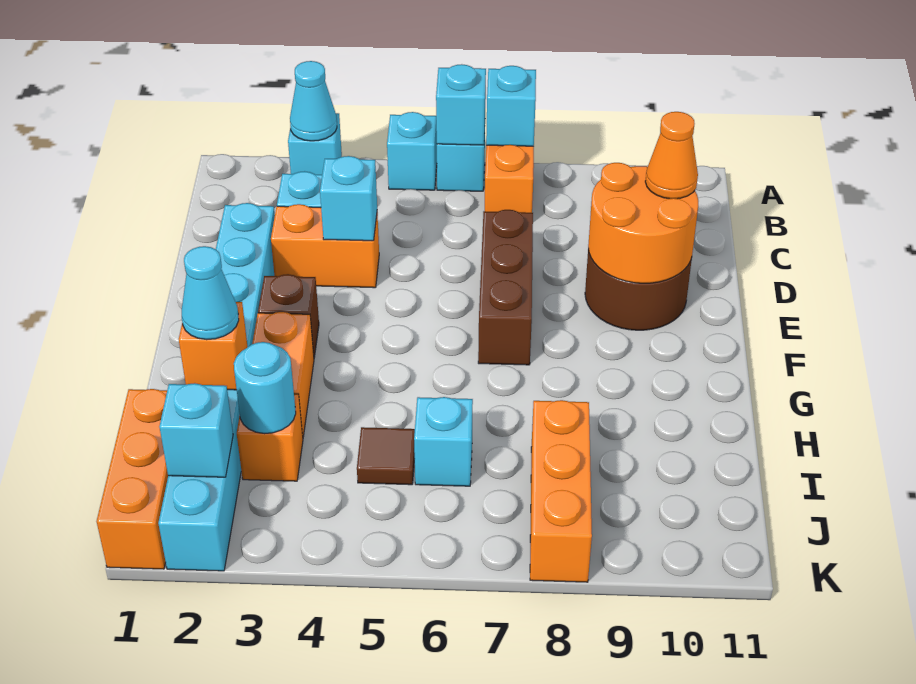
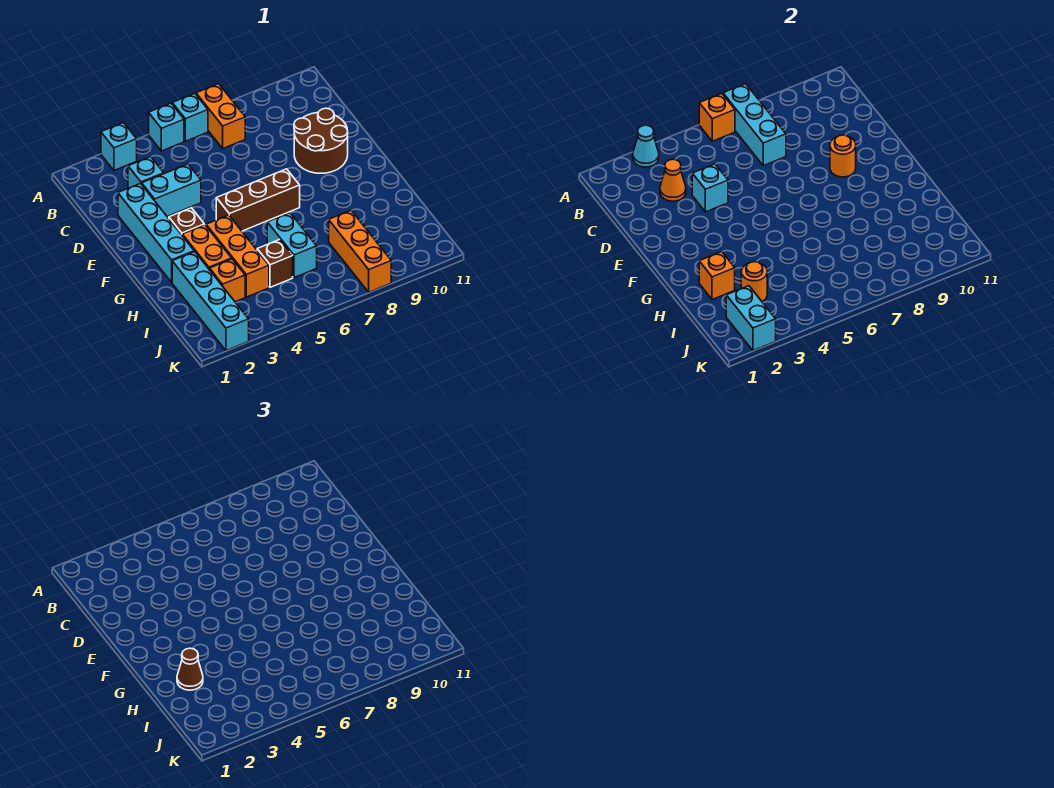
cyan brick A6 level 2 -> orange brick A6 level 2
cyan brick A7 level 2 -> cyan brick A7:C7 level 2
orange brick D3:D4 level 1 -> cyan brick D3:D4 level 1
brown brick D7:F7 level 1 -> brown brick F5:F7 level 1
orange round brick D9:E10 level 2 -> orange round brick E9 level 2
orange cone D10 level 3 -> orange cone C3 level 2
cyan cone H2 level 3 -> brown cone H2 level 3
orange brick I1:K1 level 1 -> orange brick G4:I4 level 1
cyan round brick I3 level 2 -> orange round brick I3 level 2
brown tile I5 level 1 -> brown brick I5 level 1
cyan brick I6 level 1 -> cyan brick H6:I6 level 1
cyan brick J2 level 2 -> cyan brick J2:K2 level 2

